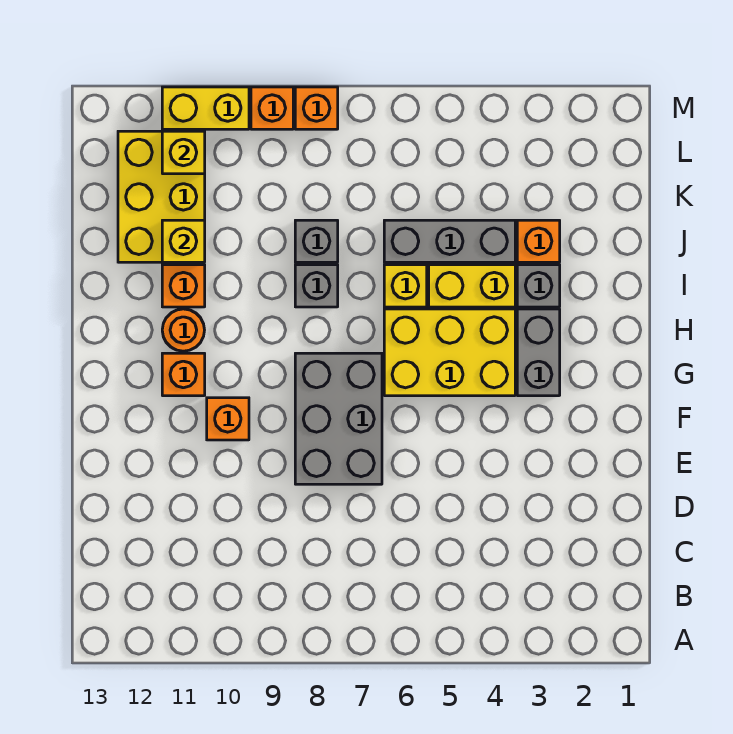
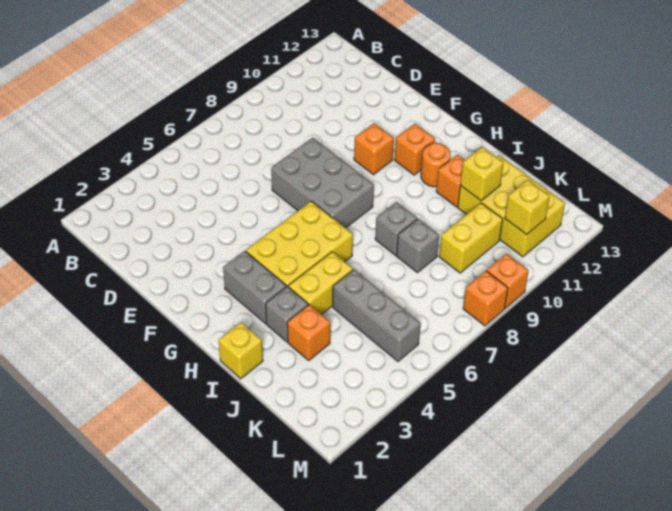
yellow brick I6 level 1 -> yellow brick I1 level 1
grey brick J4:J6 level 1 -> grey brick J5:L5 level 1
yellow brick M10:M11 level 1 -> yellow brick K9:K10 level 1

